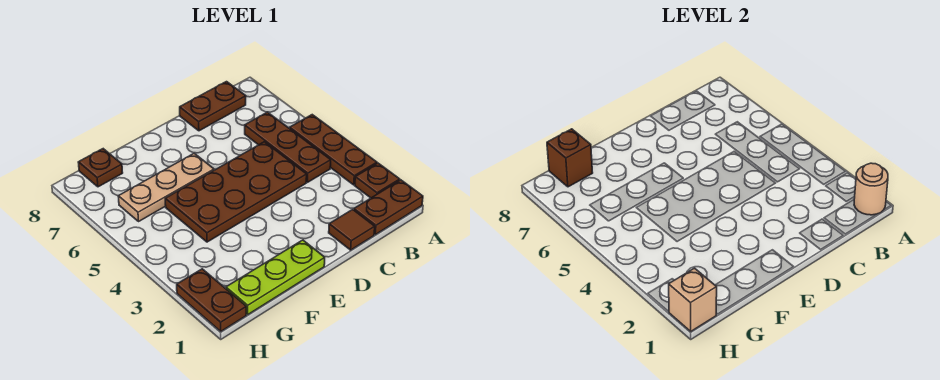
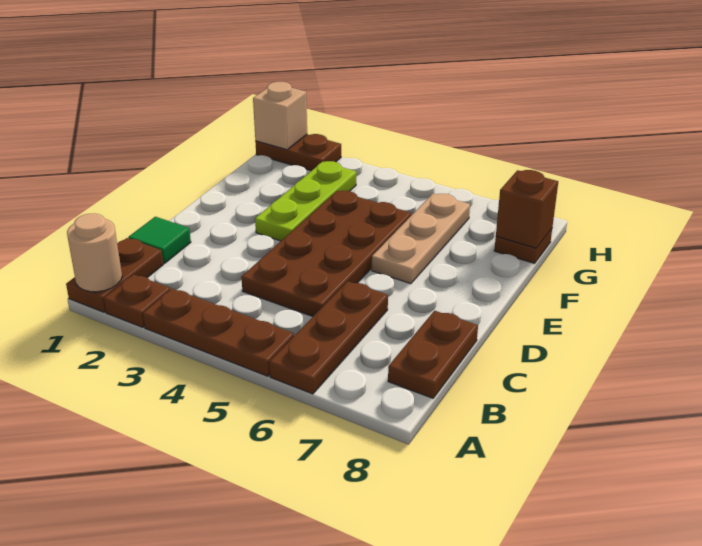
brown plate B4:B6 level 1 -> brown plate A6:C6 level 1
brown tile C1 level 1 -> green tile C1 level 1
lime plate E1:G1 level 1 -> lime plate E3:G3 level 1

